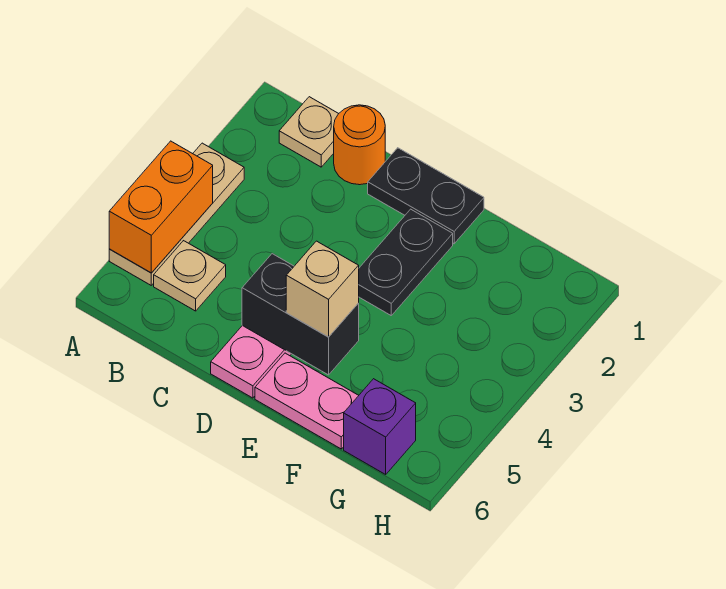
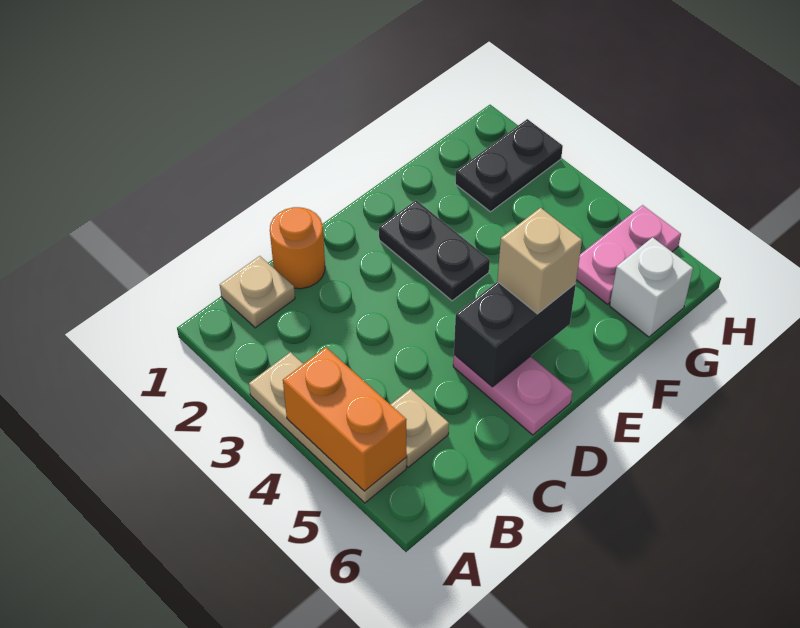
black plate D1:E1 level 1 -> black plate G2:H2 level 1
pink plate E6:F6 level 1 -> pink plate G5:H5 level 1
purple brick G6 level 1 -> white brick G6 level 1

